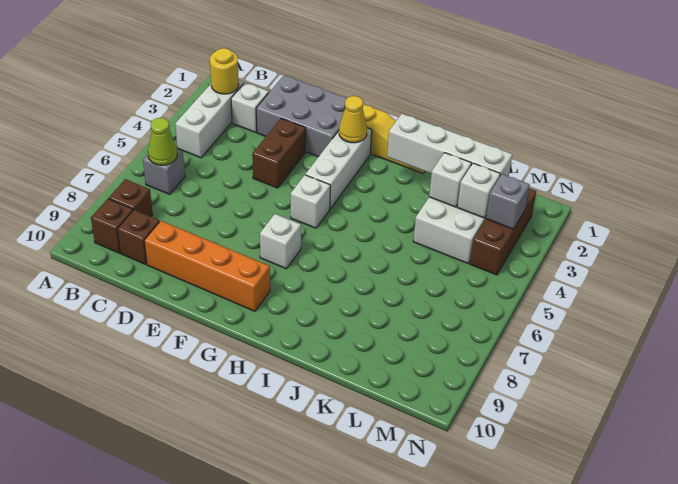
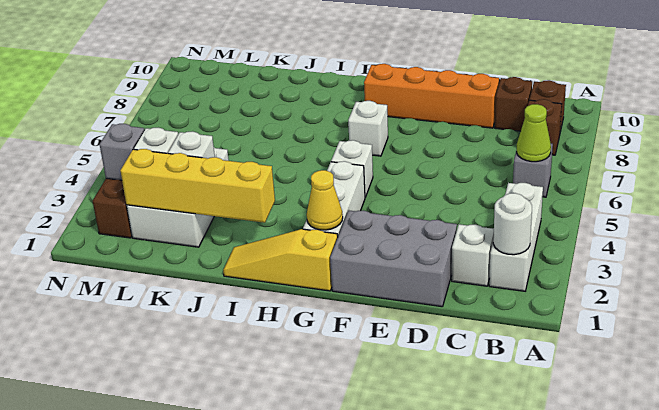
yellow round brick B2 level 2 -> white round brick B2 level 2
brown brick E3:E4 level 1 -> none
white brick I2:L2 level 2 -> yellow brick I2:L2 level 2

